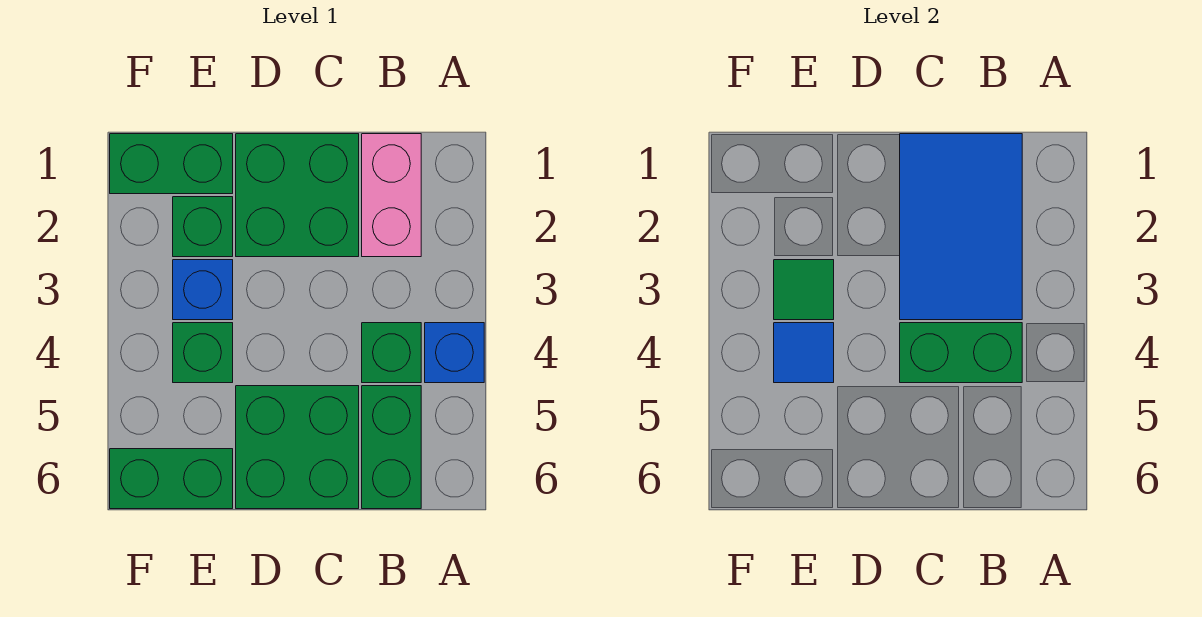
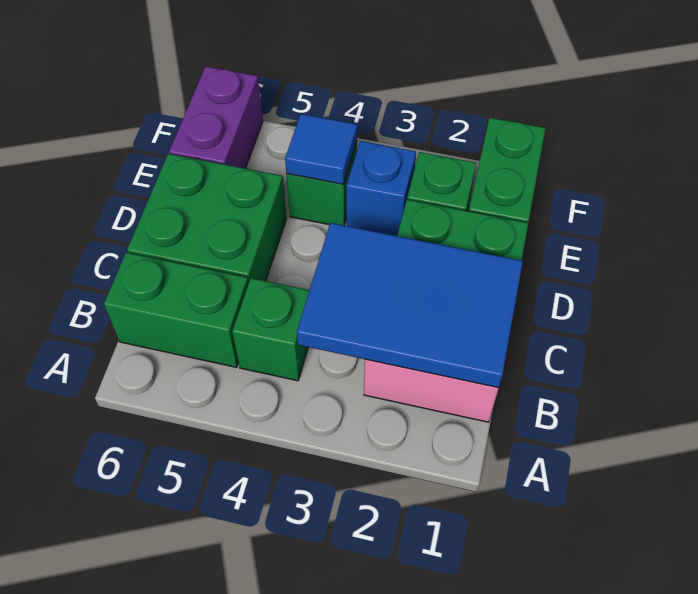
blue brick A4 level 1 -> none
green brick B4:C4 level 2 -> none
green tile E3 level 2 -> none
green brick E6:F6 level 1 -> purple brick E6:F6 level 1

